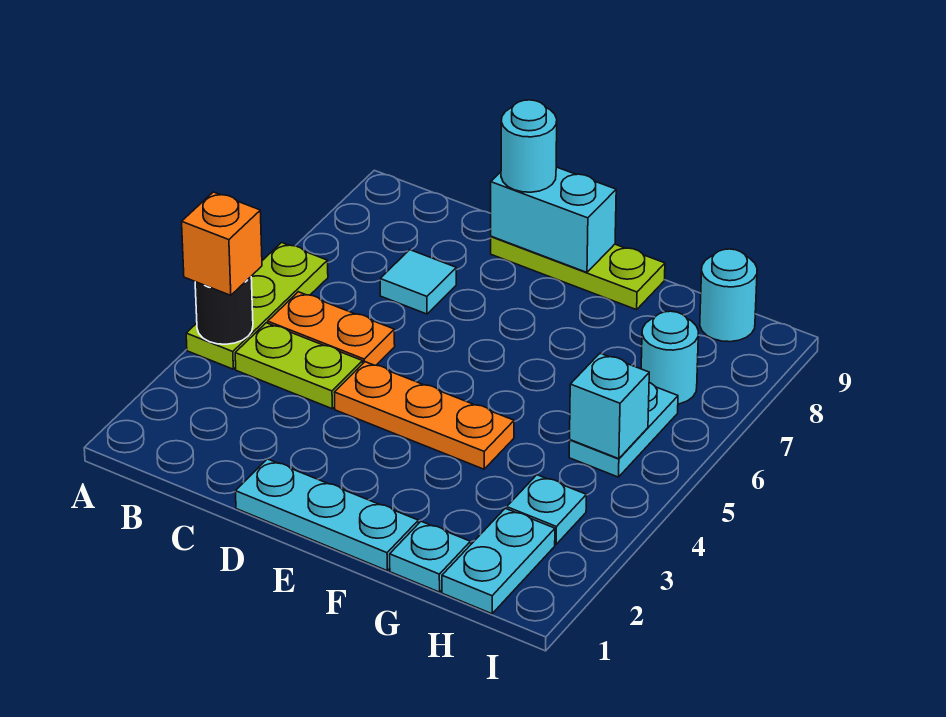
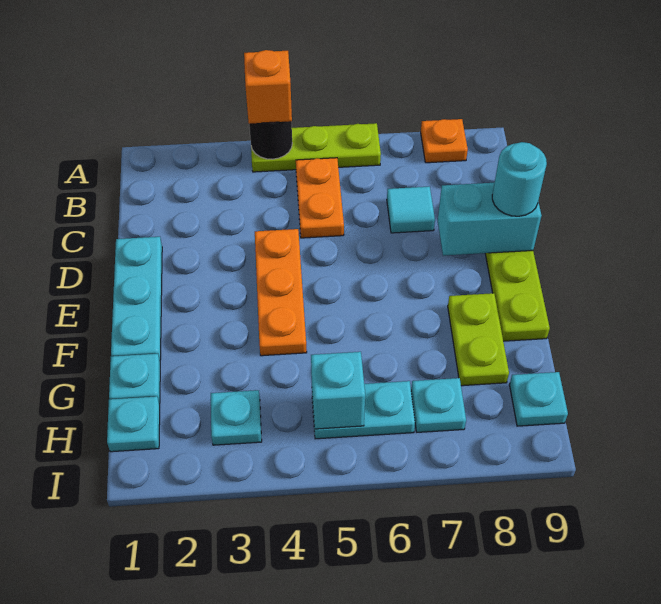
none -> orange plate A8 level 1
lime plate B4:C4 level 1 -> lime plate F8:G8 level 1
cyan brick D9:E9 level 2 -> cyan brick D8:D9 level 2
cyan plate H1:H2 level 1 -> cyan plate H1 level 1
cyan round brick H7 level 1 -> cyan plate H7 level 1
cyan round brick H9 level 1 -> cyan plate H9 level 1

